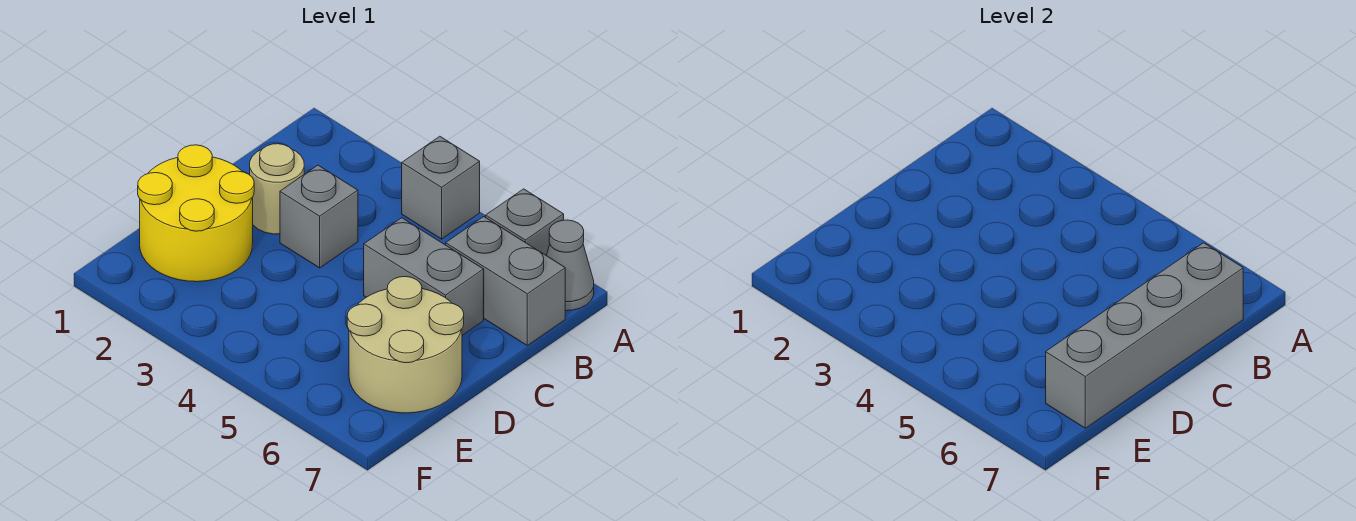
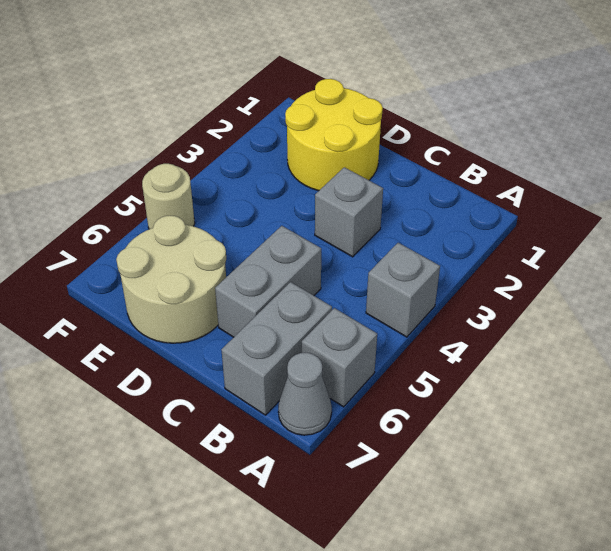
grey brick B7:E7 level 2 -> none
tan round brick C2 level 1 -> tan round brick F5 level 1

